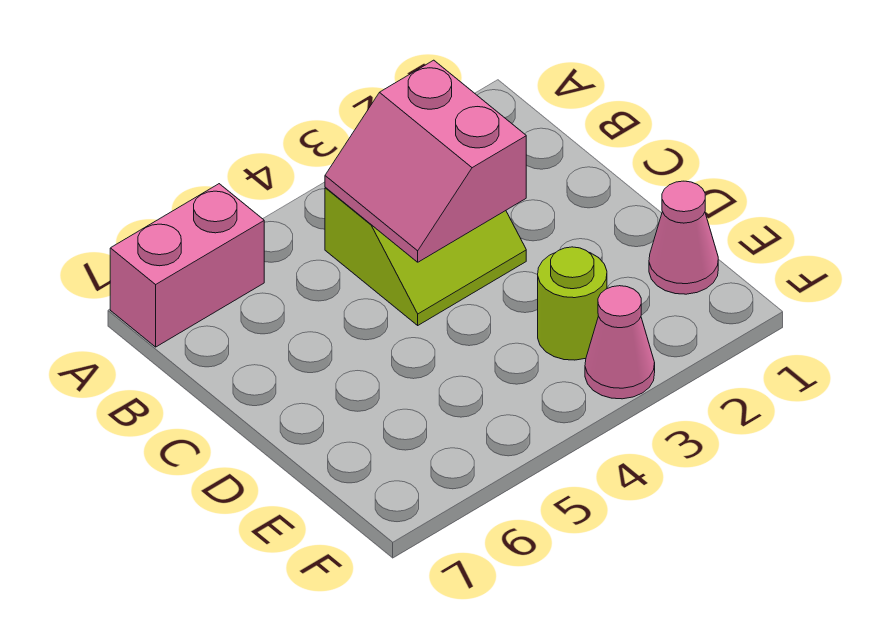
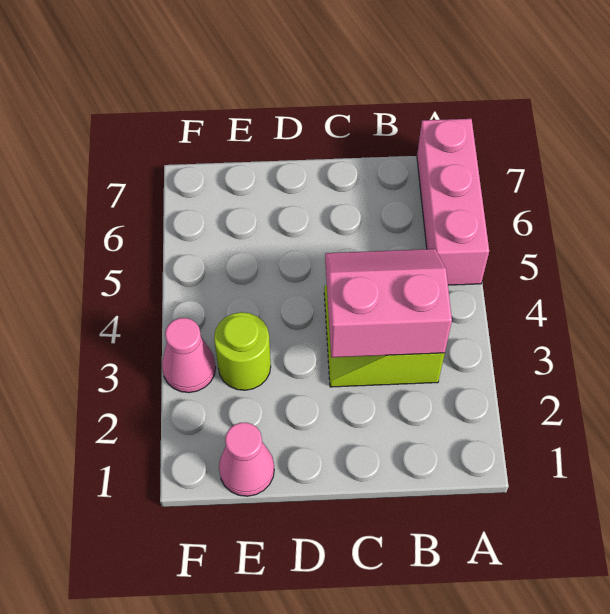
pink brick A6:A7 level 1 -> pink brick A5:A7 level 1

